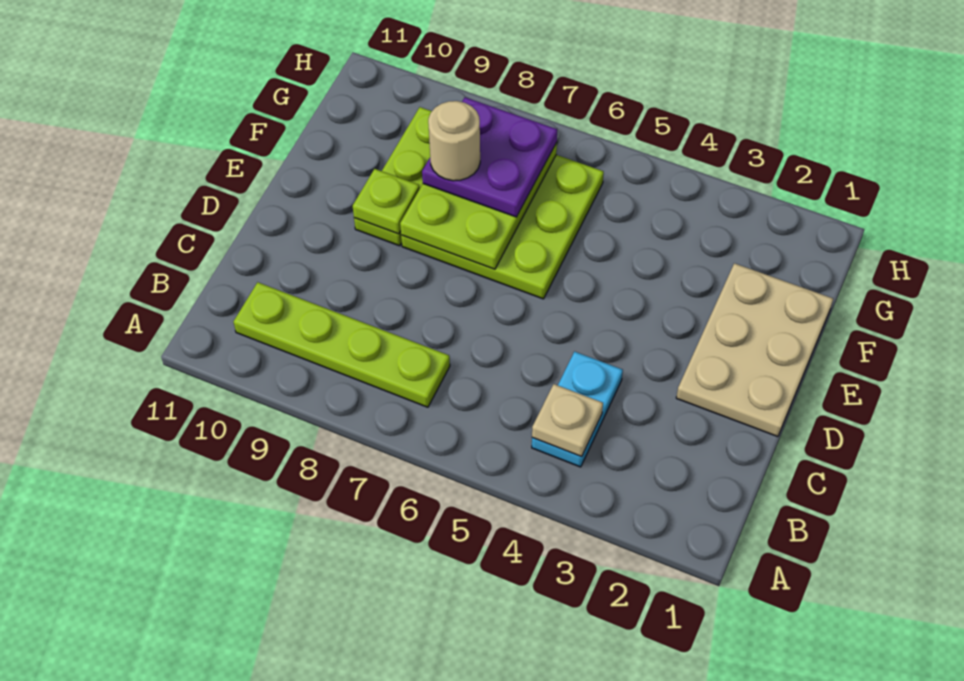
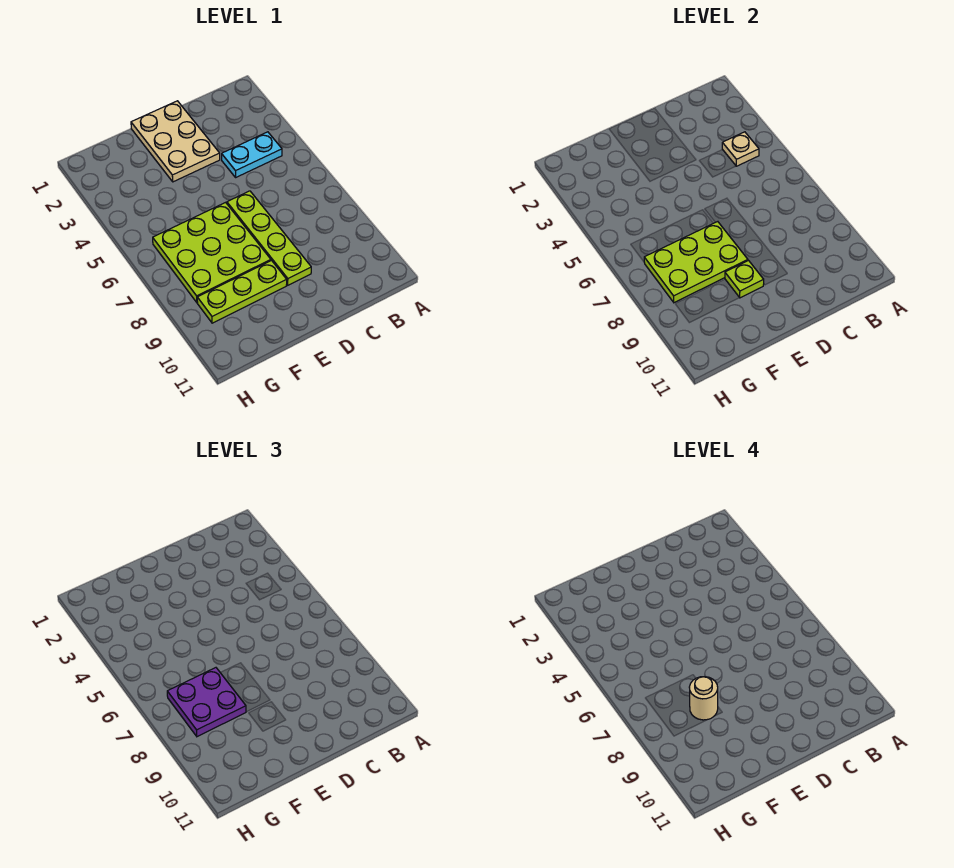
lime plate B7:B10 level 1 -> lime plate D6:D9 level 1
tan plate D1:F2 level 1 -> tan plate D1:E3 level 1

